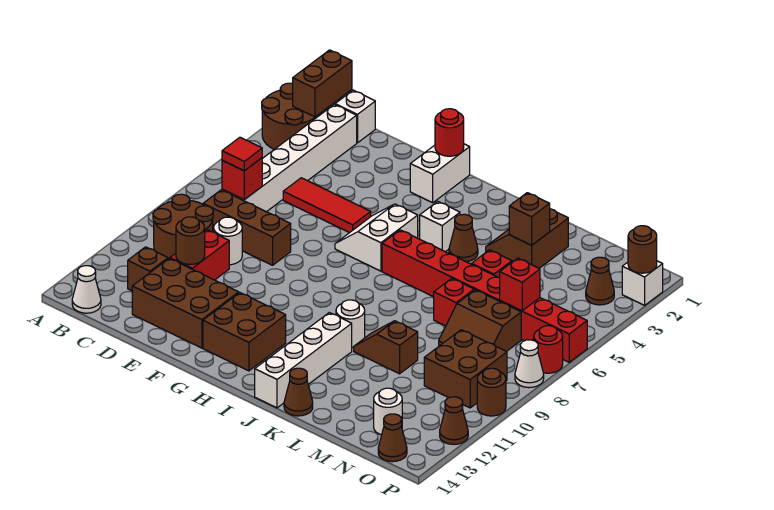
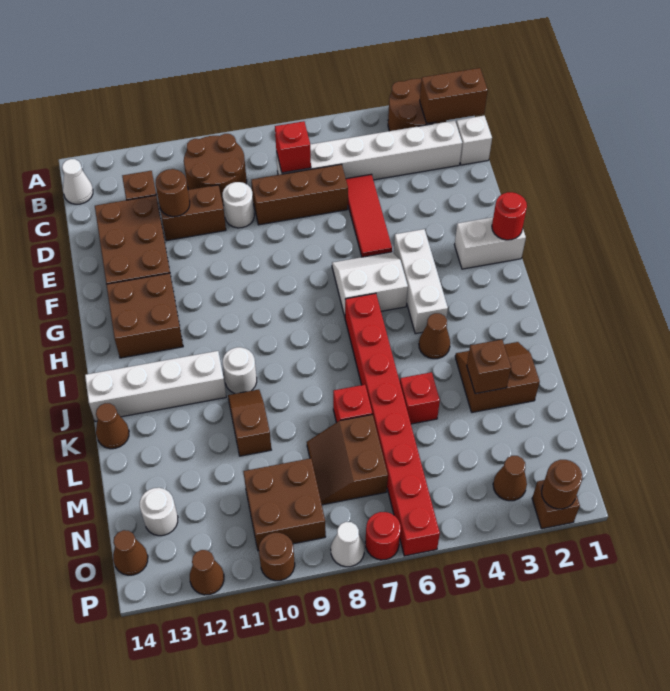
red tile C7 level 3 -> none
brown brick C8:E8 level 1 -> brown brick D6:D8 level 1
red brick D10:D11 level 1 -> brown brick D10:D11 level 1
white brick I4 level 1 -> white brick G4:I4 level 1
red brick N6 level 2 -> none
white brick P2 level 1 -> brown brick P2 level 1

